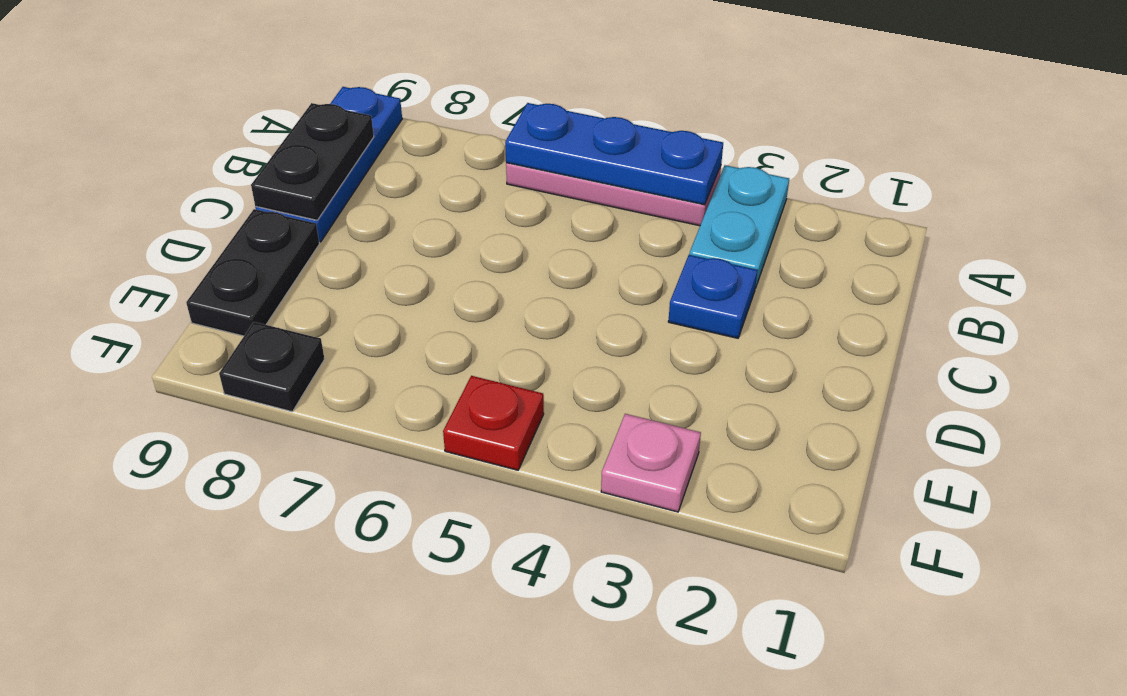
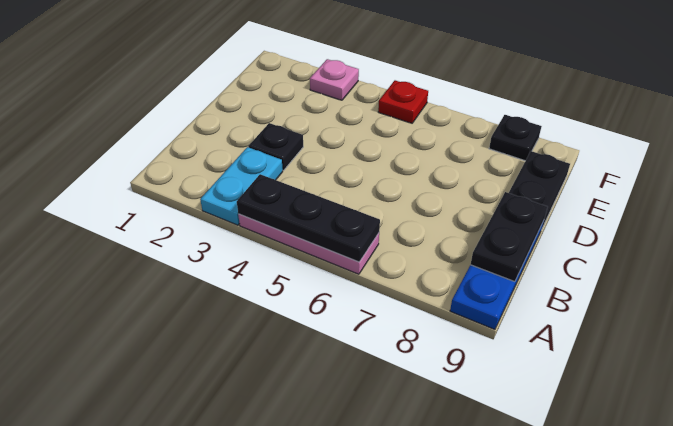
blue plate A4:A6 level 2 -> black plate A4:A6 level 2
blue plate C3 level 1 -> black plate C3 level 1

